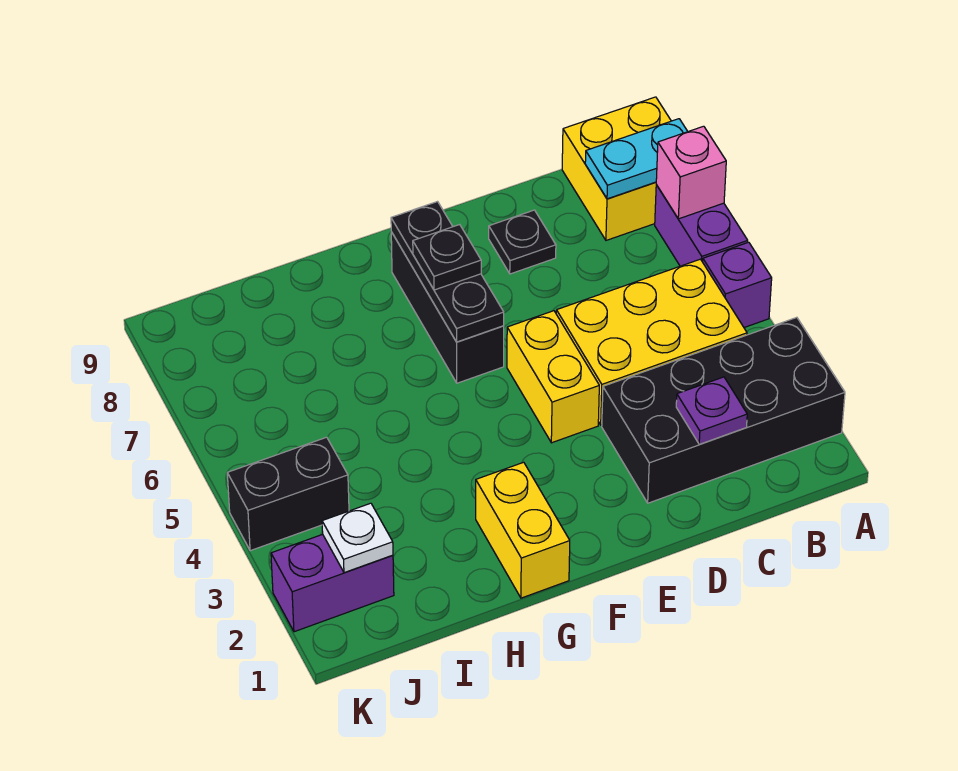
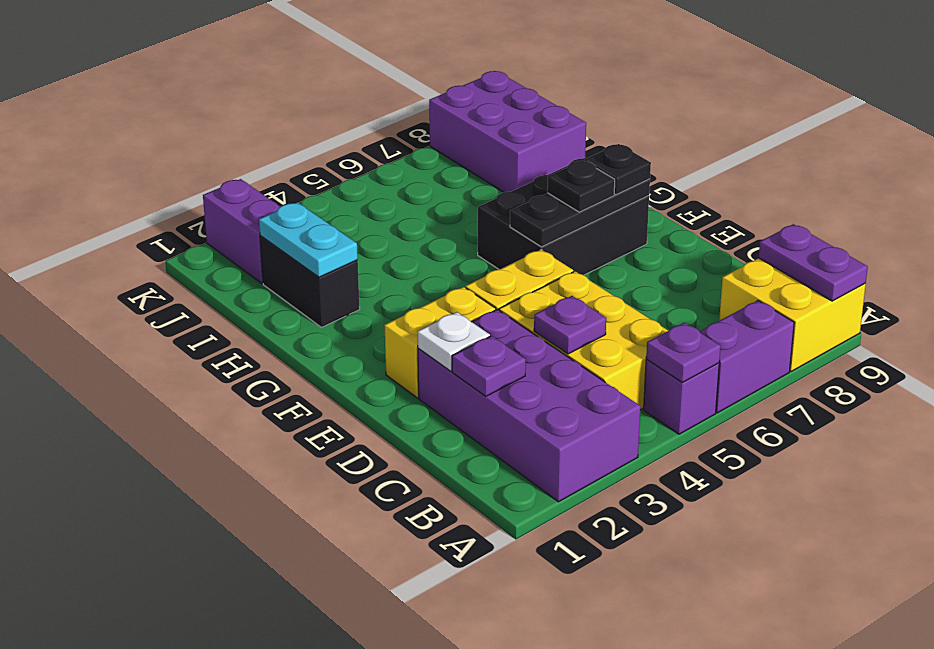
black brick A2:D3 level 1 -> purple brick A2:D3 level 1
none -> purple plate A5 level 2
pink brick A7 level 2 -> none
cyan plate A8:B8 level 2 -> cyan plate H2:I2 level 2
none -> purple plate A9:B9 level 2
none -> purple plate C4 level 2
black plate D8 level 1 -> black plate F8 level 3
black brick F6:F8 level 1 -> black brick F6:G8 level 1
yellow brick G1:G2 level 1 -> yellow brick E2:E3 level 1
none -> purple brick I8:K9 level 1
white plate J2 level 2 -> white plate D2 level 2
black brick J4:K4 level 1 -> black brick H2:I2 level 1

